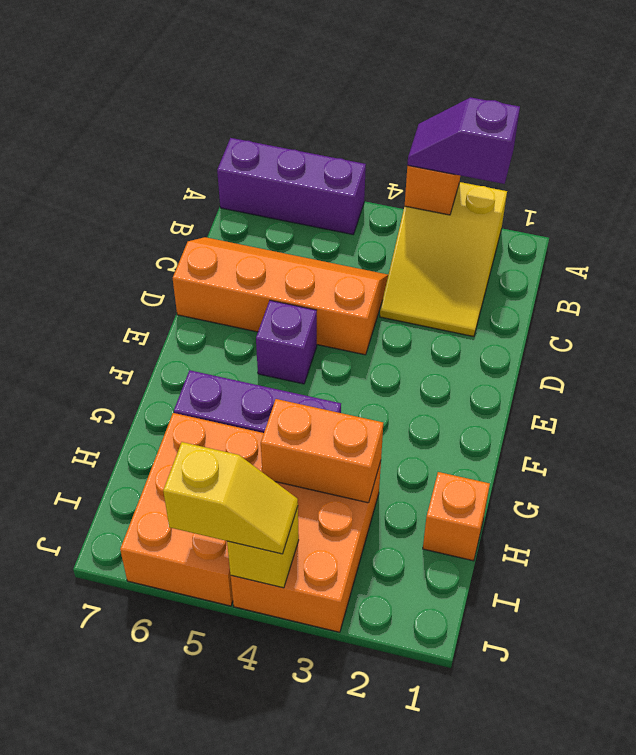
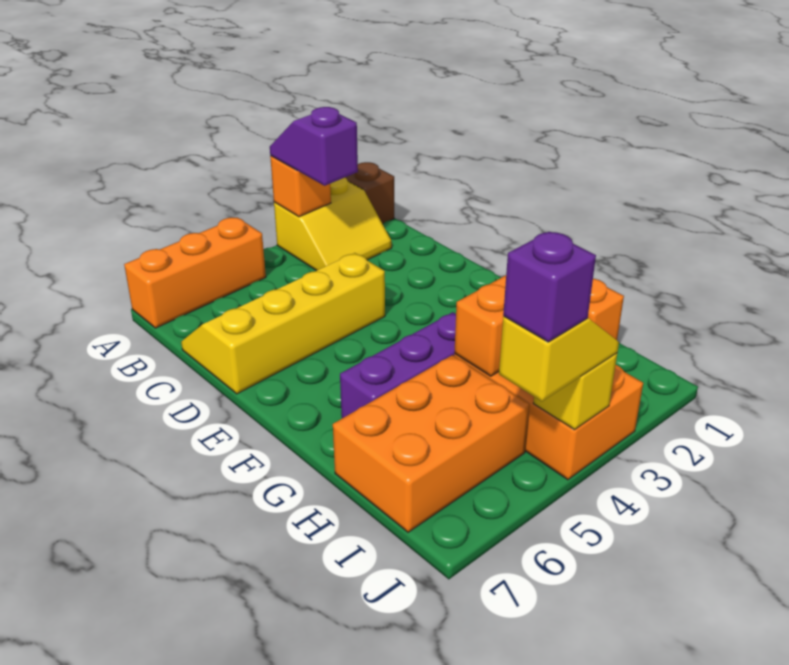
none -> brown brick A1 level 1
yellow slope A2:C3 level 1 top A -> yellow slope A2:B3 level 1 top A
purple slope A2:A3 level 3 top 2 -> purple slope A3:B3 level 3 top B
purple brick A5:A7 level 1 -> orange brick A5:A7 level 1
orange slope C4:D7 level 1 top D -> yellow slope C4:D7 level 1 top D
purple brick E5 level 1 -> purple brick J5 level 4
orange brick H5:J6 level 1 -> orange brick H5:I7 level 1

